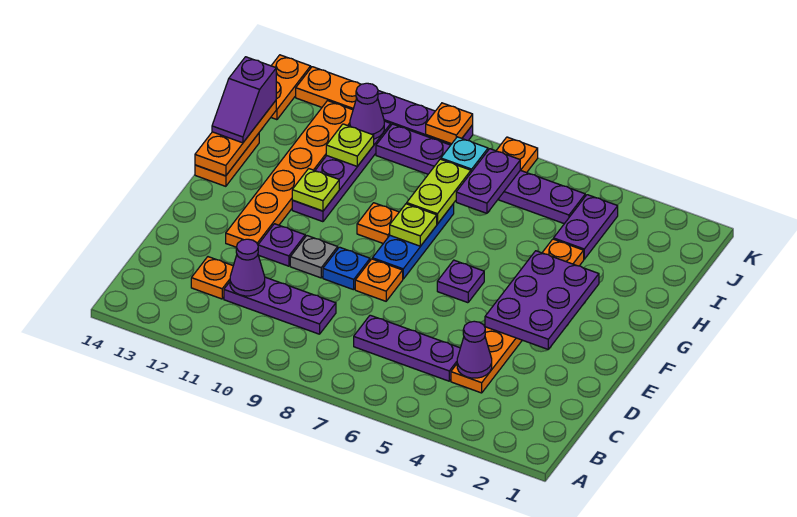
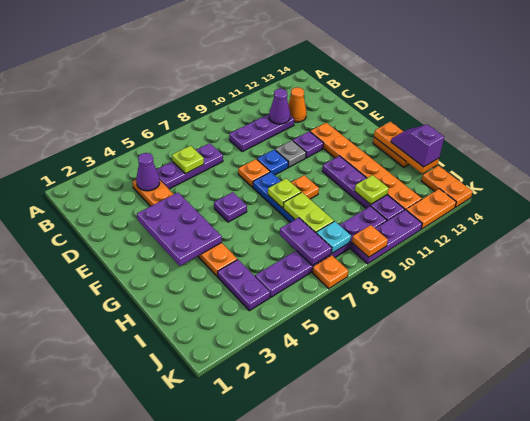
orange plate C12 level 1 -> orange cone C12 level 1
lime plate G11 level 2 -> lime plate C6 level 2
purple cone J11 level 2 -> none

